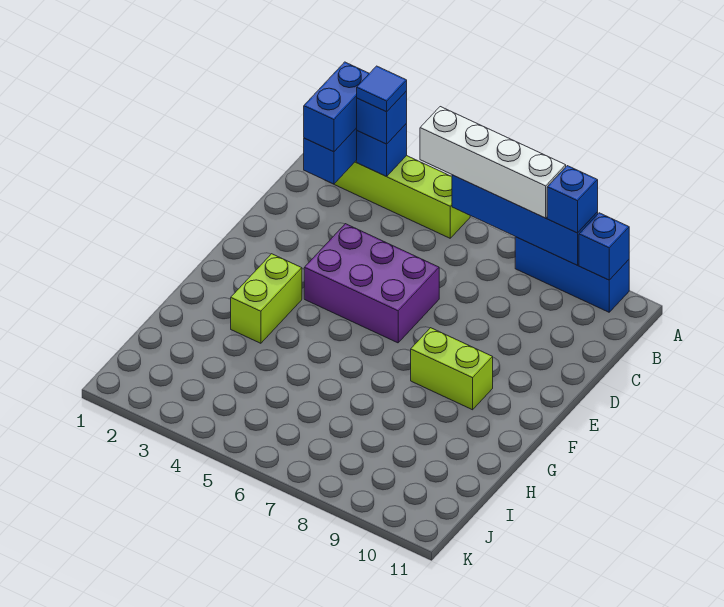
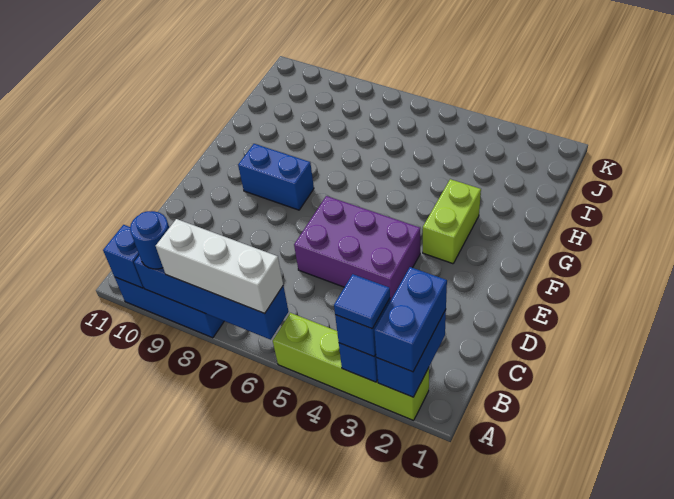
white brick A5:A8 level 3 -> white brick A6:A8 level 3
blue brick A9 level 3 -> blue round brick A9 level 3
lime brick F8:F9 level 1 -> blue brick F8:F9 level 1

